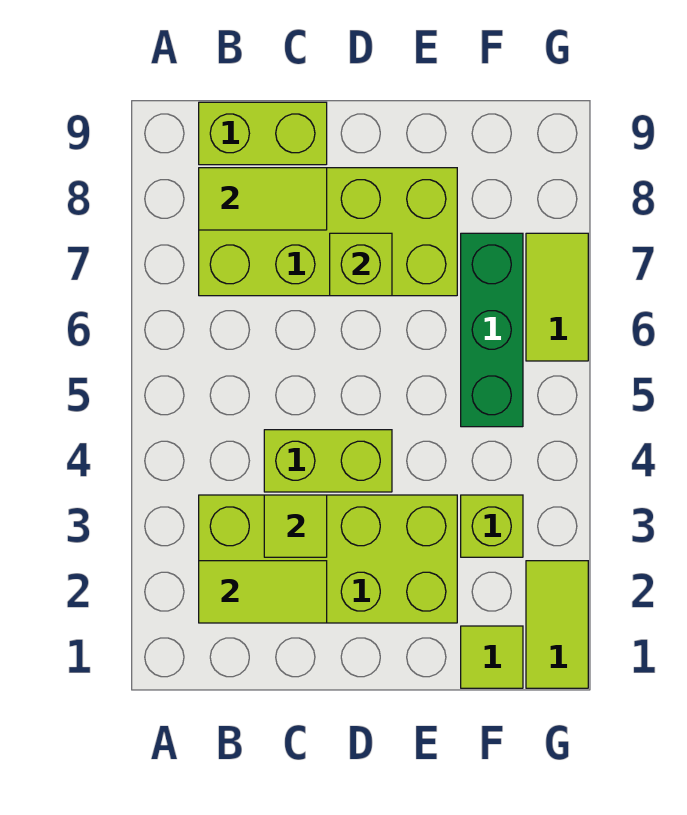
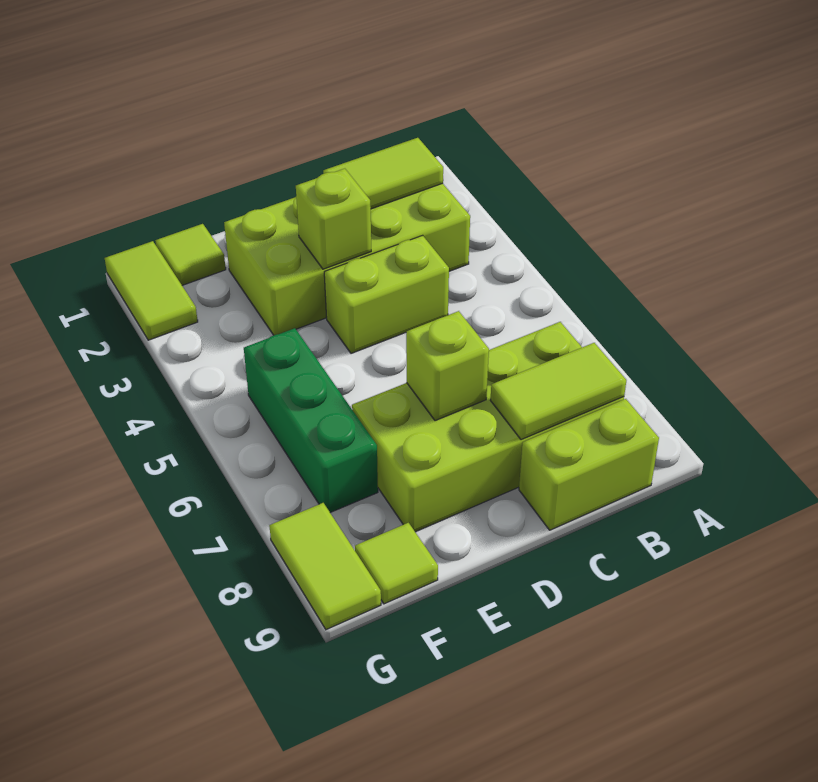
lime tile C3 level 2 -> lime tile F9 level 1
lime brick F3 level 1 -> lime brick D3 level 2
lime tile G6:G7 level 1 -> lime tile G8:G9 level 1

